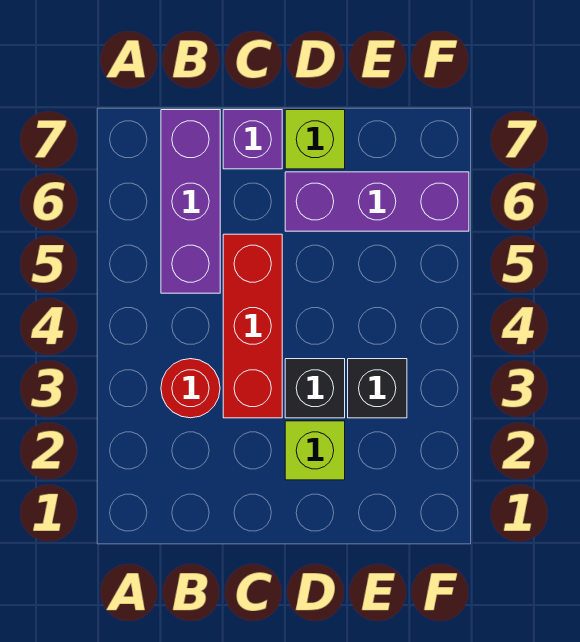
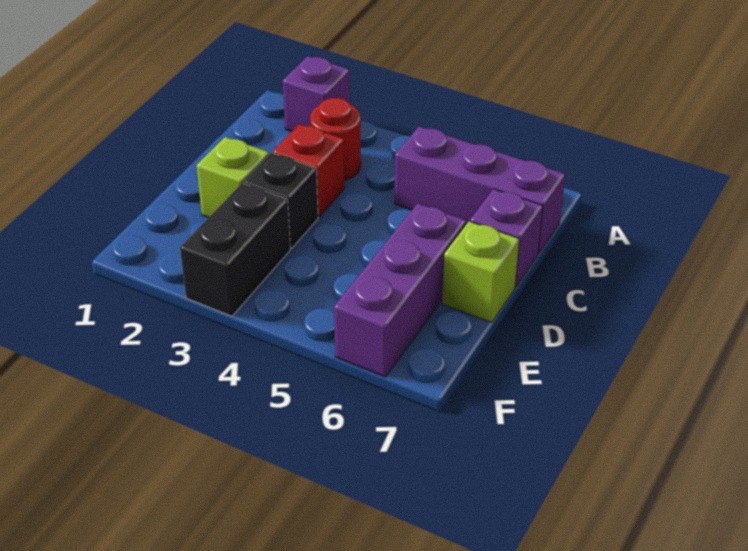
none -> purple brick A2 level 1
red brick C3:C5 level 1 -> red brick C3 level 1
black brick E3 level 1 -> black brick E3:F3 level 1

